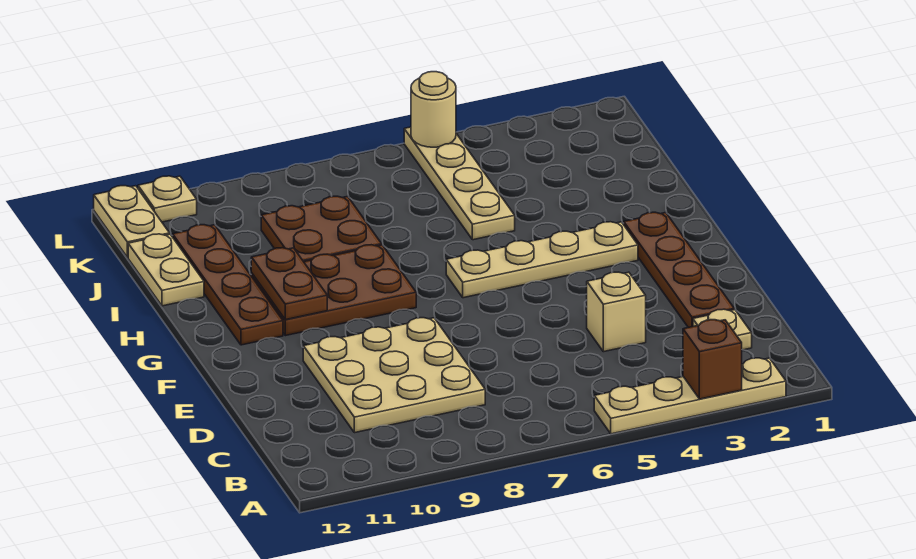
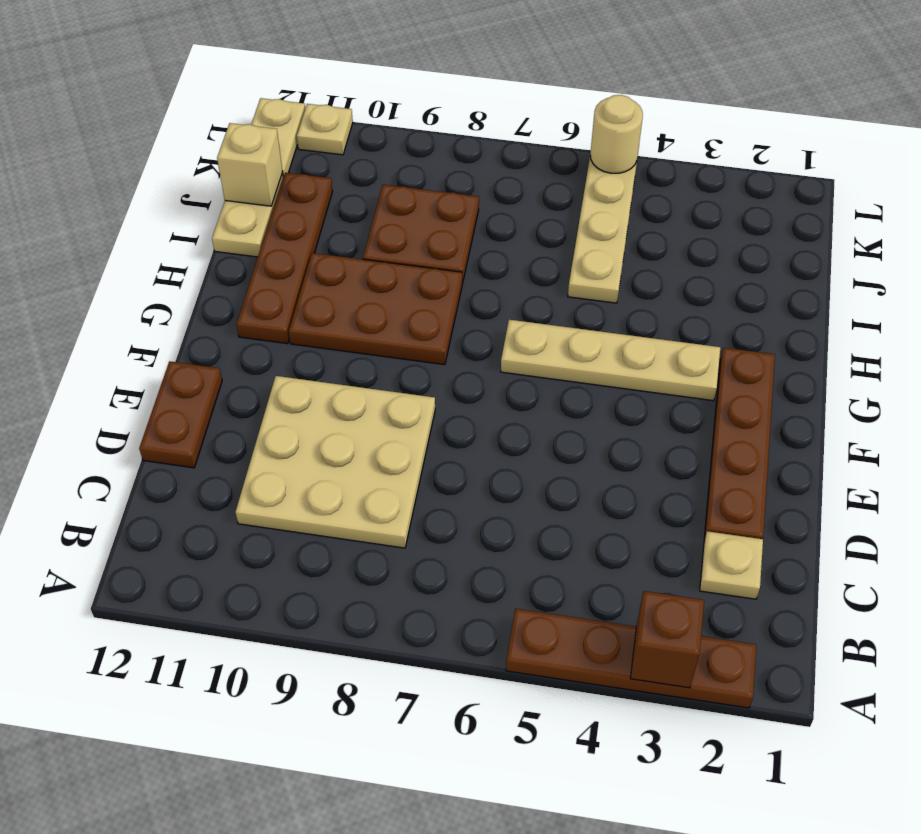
tan plate A2:A5 level 1 -> brown plate A2:A5 level 1
tan brick D4 level 1 -> tan brick J12 level 2
brown plate G10:H10 level 2 -> brown plate D12:E12 level 1

